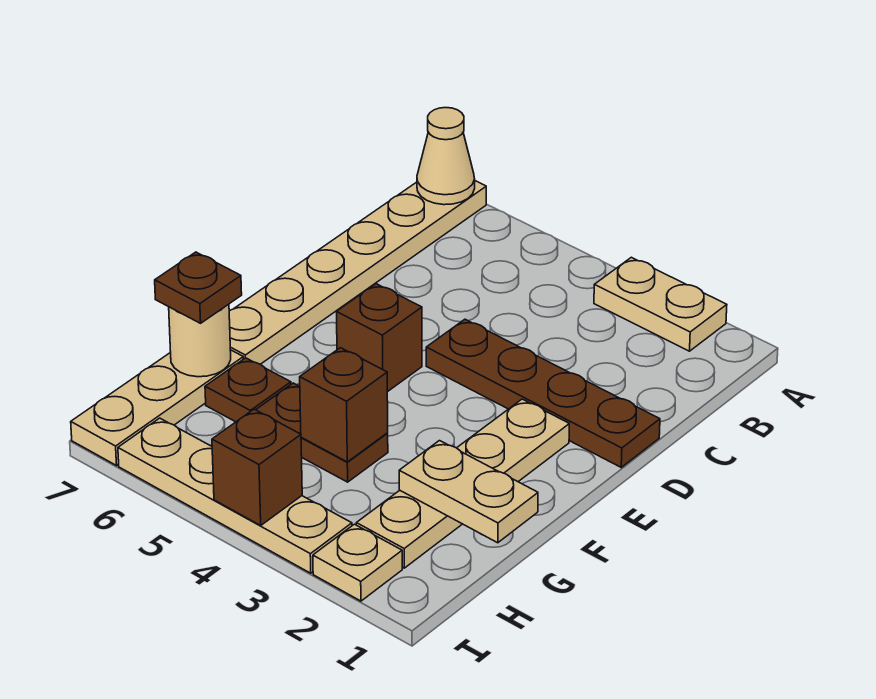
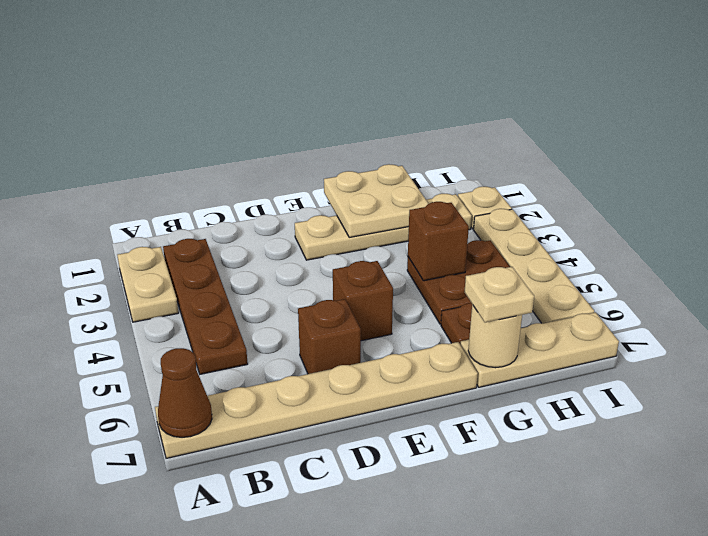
tan cone A7 level 2 -> brown cone A7 level 2
brown plate D1:D4 level 1 -> brown plate B2:B5 level 1
tan plate G1:G2 level 2 -> tan plate F1:G2 level 2
brown plate G4:G5 level 1 -> brown plate G4:H5 level 1
brown plate G7 level 3 -> tan plate G7 level 3
brown brick I4 level 2 -> brown brick D6 level 1

